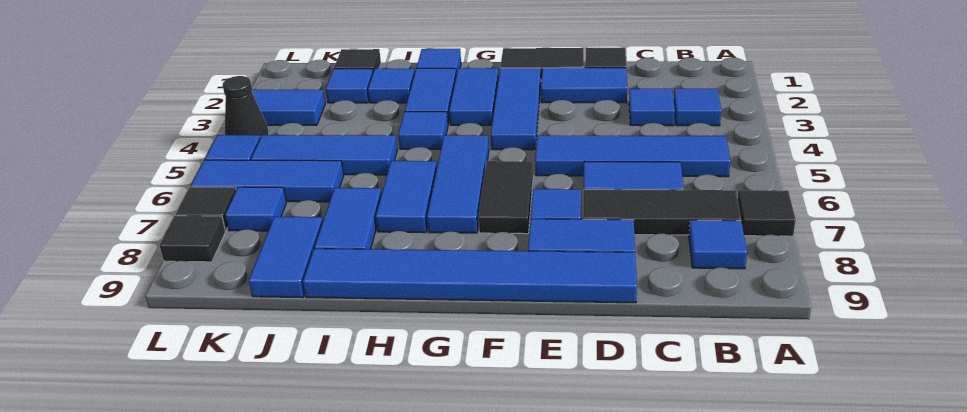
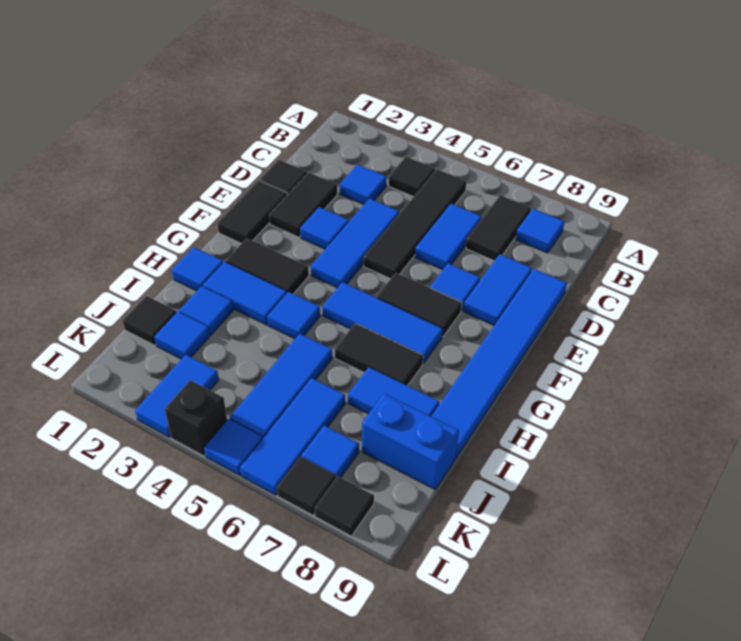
black tile A7 level 1 -> black tile B4 level 1
blue tile B3 level 1 -> blue tile E3 level 1
blue tile B5:E5 level 1 -> black tile B5:E5 level 1
black tile B7:D7 level 1 -> black tile B7:C7 level 1
blue tile D2:E2 level 1 -> black tile D2:E2 level 1
blue tile F2:F4 level 1 -> blue tile D4:F4 level 1
blue tile G2:G3 level 1 -> black tile G2:G3 level 1
blue tile H6:H7 level 1 -> black tile H6:H7 level 1
blue tile J8:J9 level 1 -> blue brick J8:J9 level 1
black cone L4 level 1 -> black brick L4 level 1

